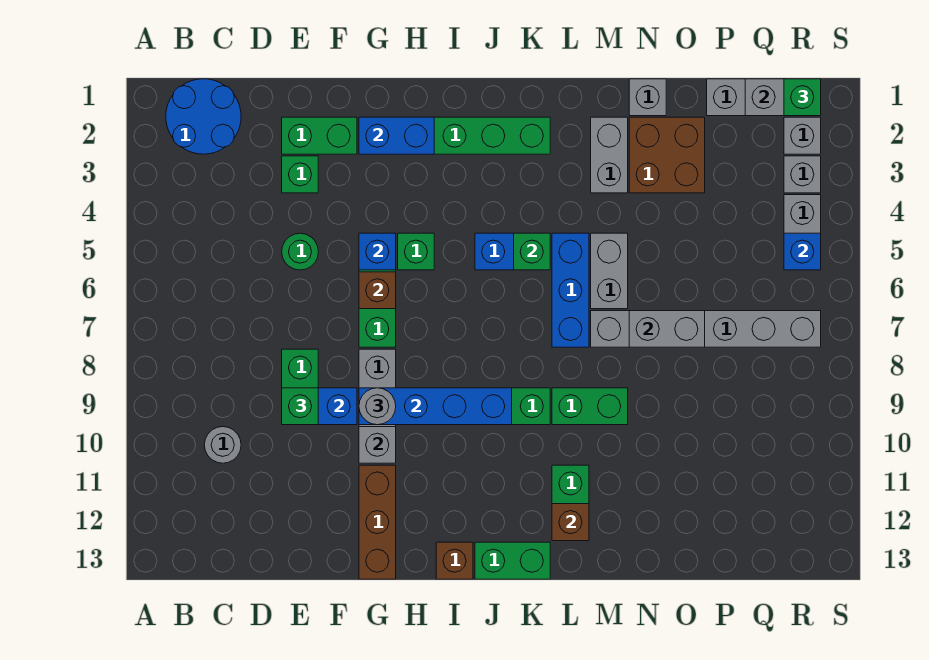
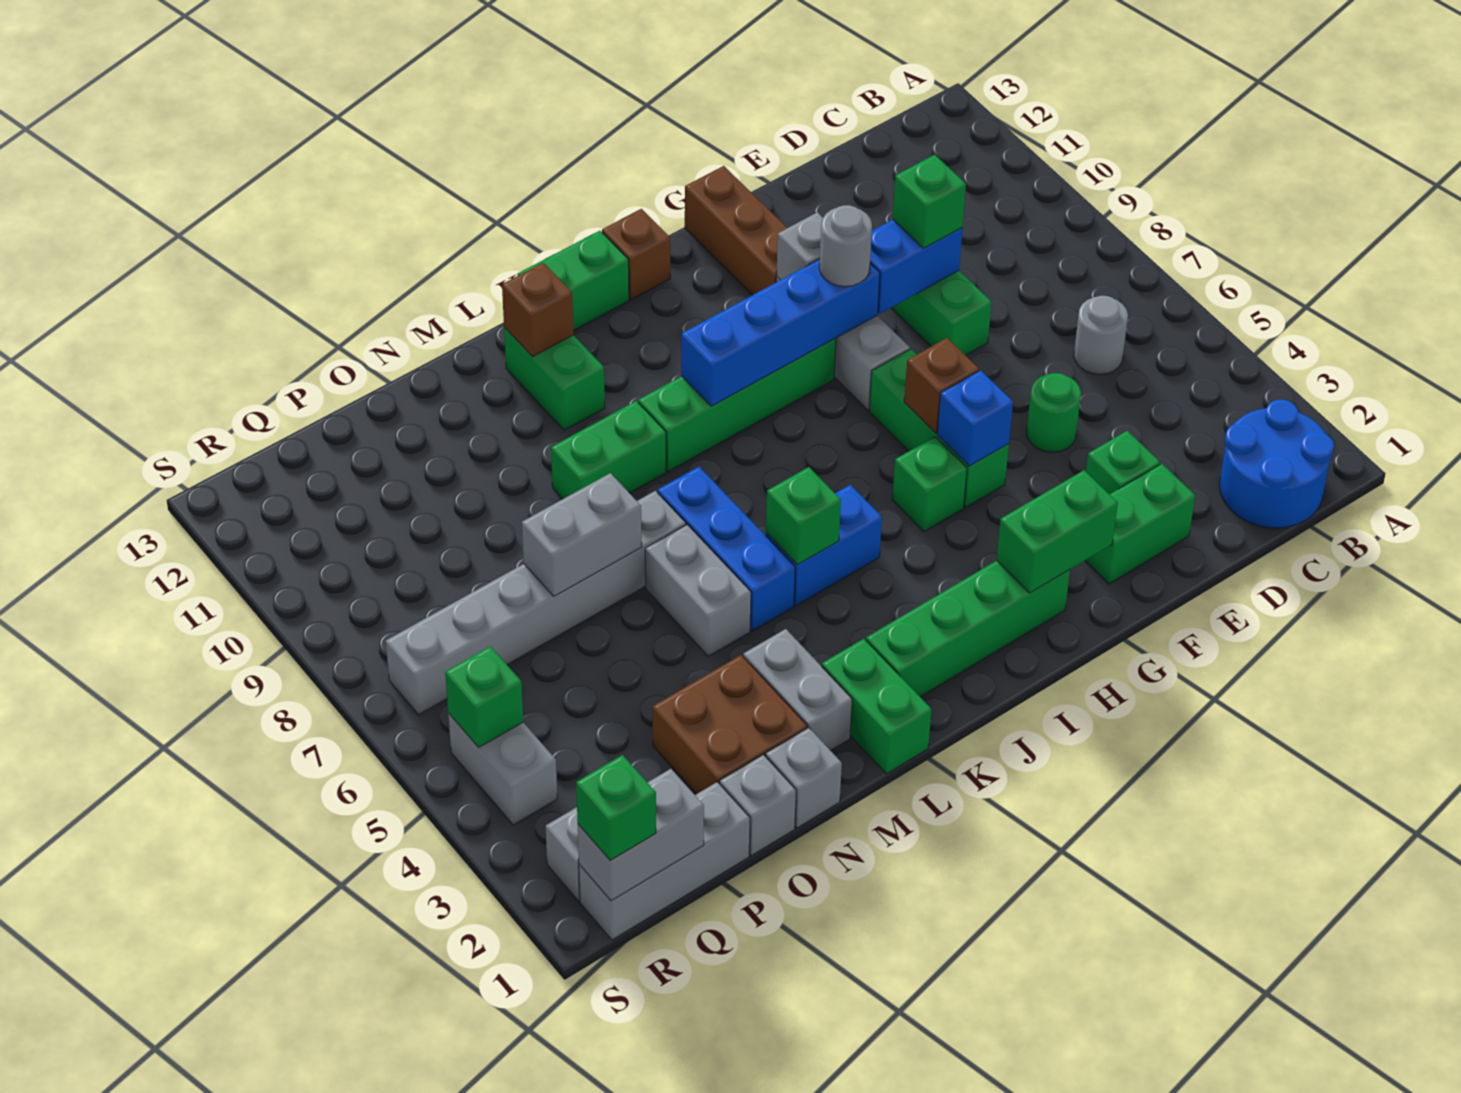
grey round brick C10 level 1 -> grey round brick C6 level 1
blue brick G2:H2 level 2 -> green brick G2:H2 level 2
none -> green brick L1:L2 level 1
grey brick R3 level 1 -> grey brick O1 level 1
blue brick R5 level 2 -> green brick R5 level 2

